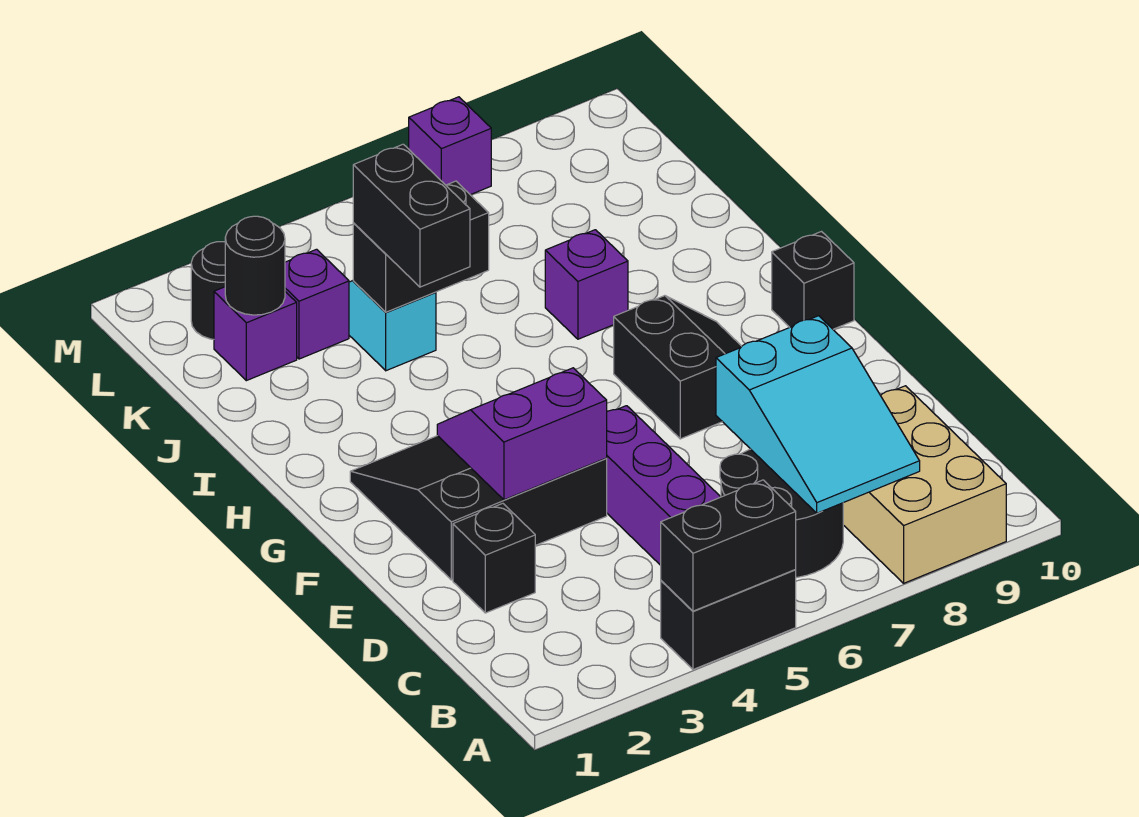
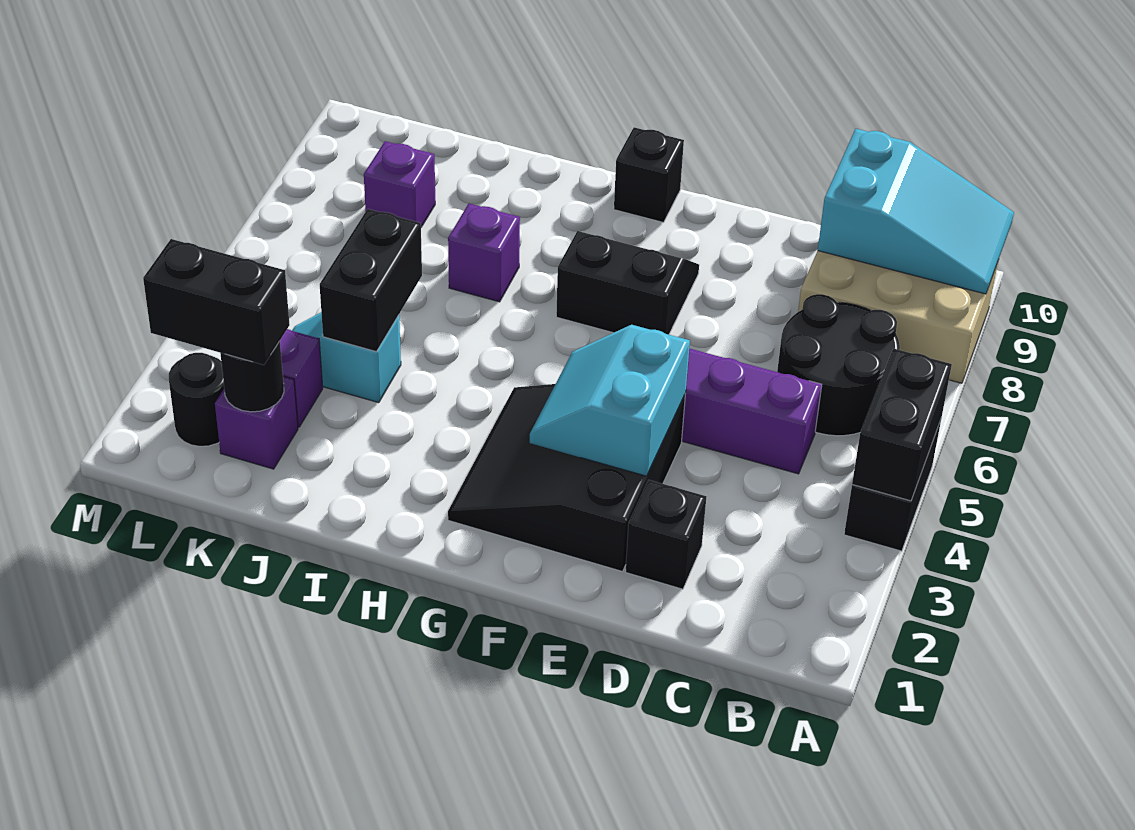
cyan slope B7:D8 level 2 top D -> cyan slope A9:C10 level 2 top C
purple slope E3:F4 level 2 top E -> cyan slope E3:F4 level 2 top E
black brick I4:J4 level 3 -> black brick K2:L2 level 3
purple brick M7 level 1 -> purple brick K8 level 1

